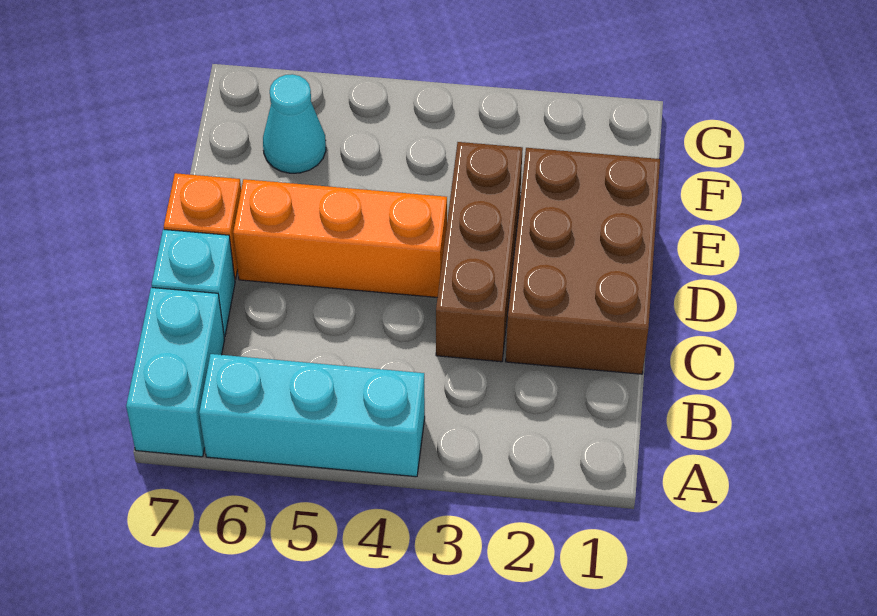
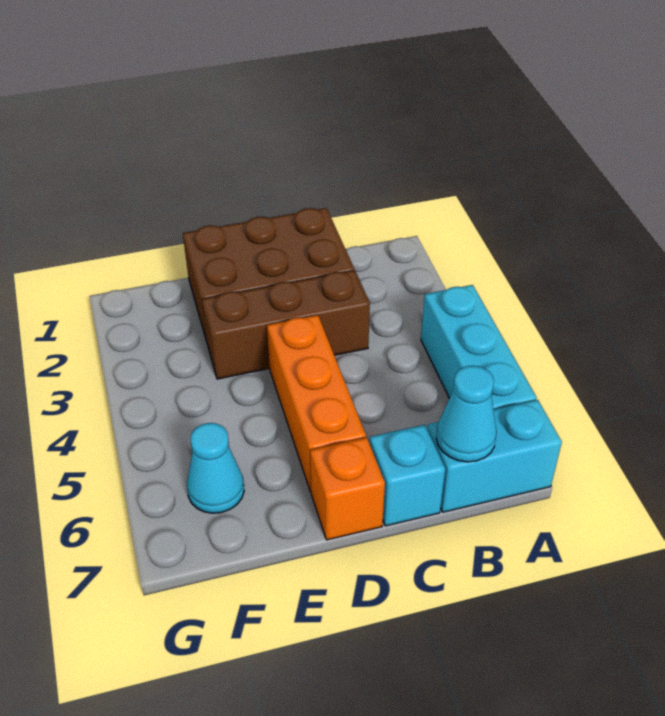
none -> cyan cone B7 level 2

